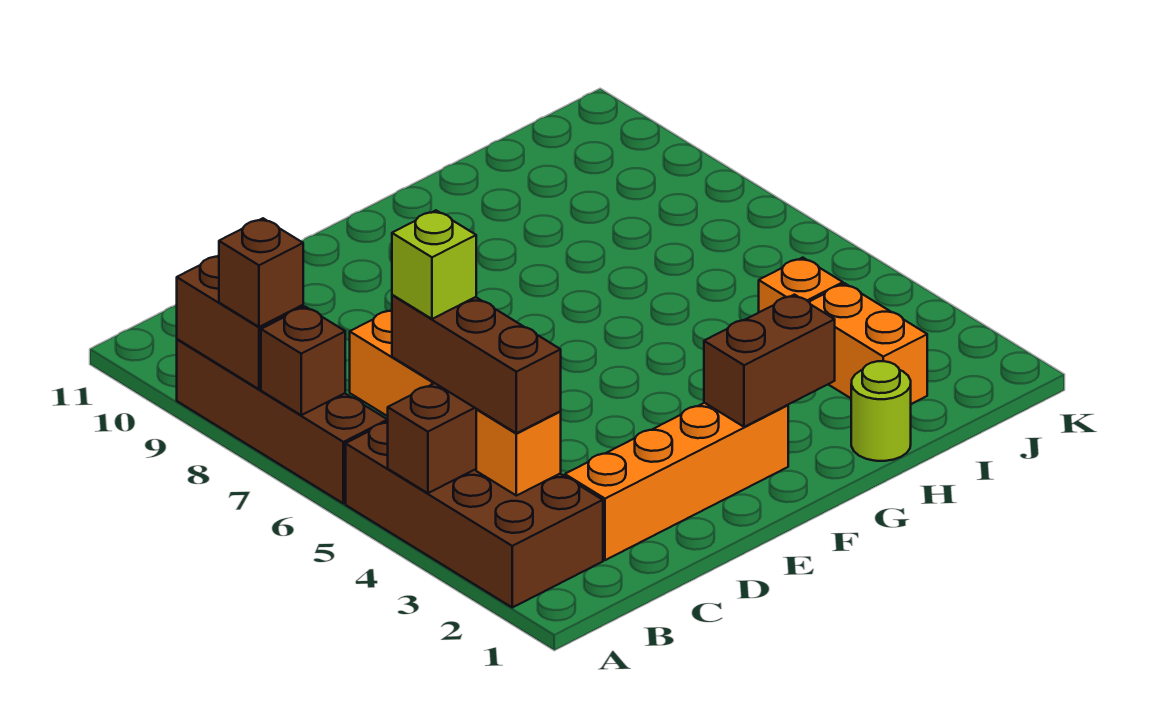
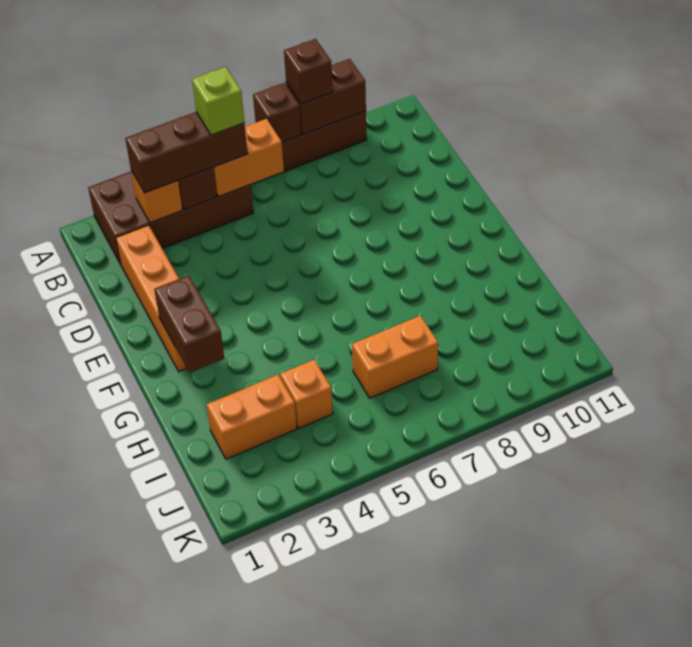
lime round brick H1 level 1 -> none
none -> orange brick I6:I7 level 1

